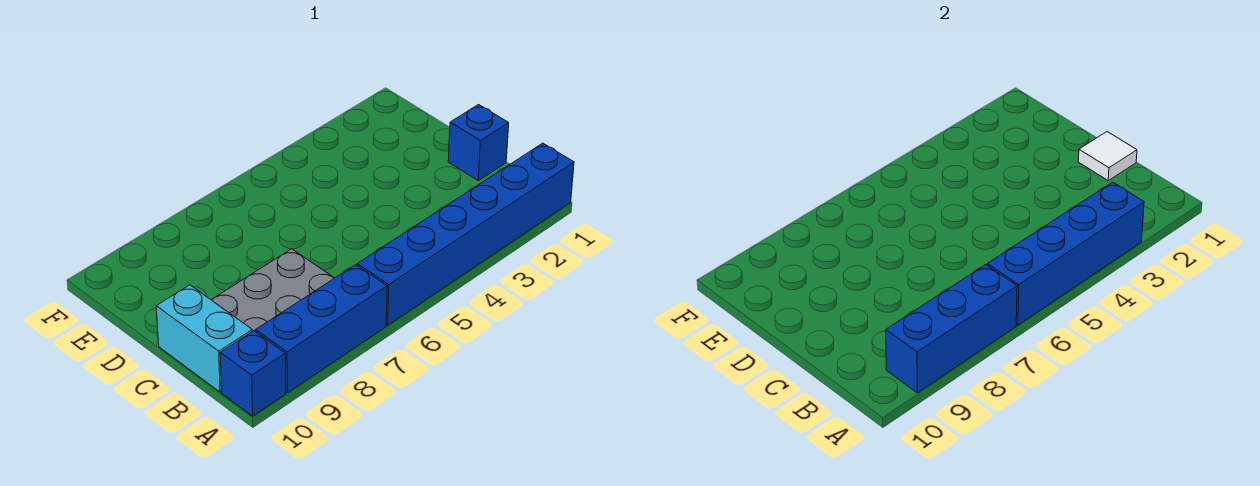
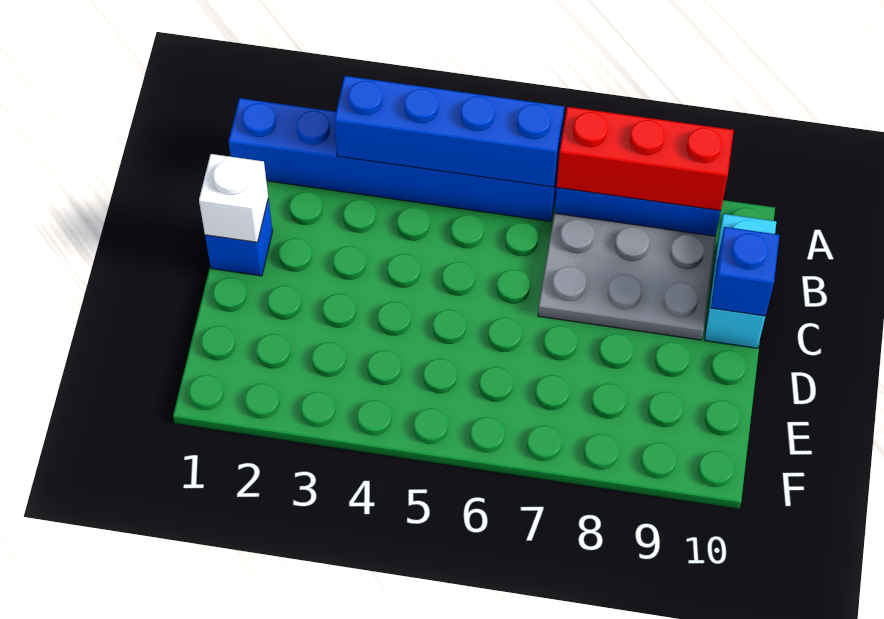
blue brick A7:A9 level 2 -> red brick A7:A9 level 2
blue brick A10 level 1 -> blue brick C10 level 2
white tile C1 level 2 -> white brick C1 level 2

